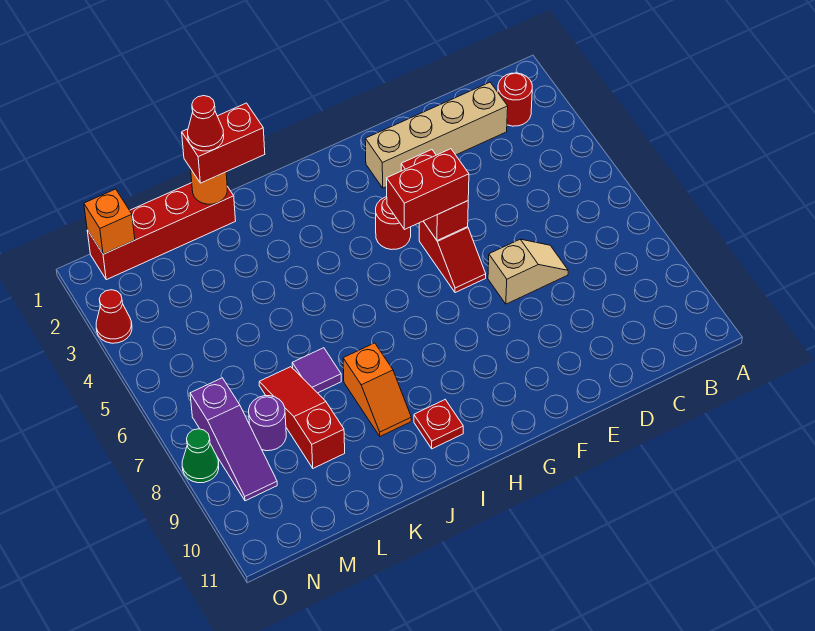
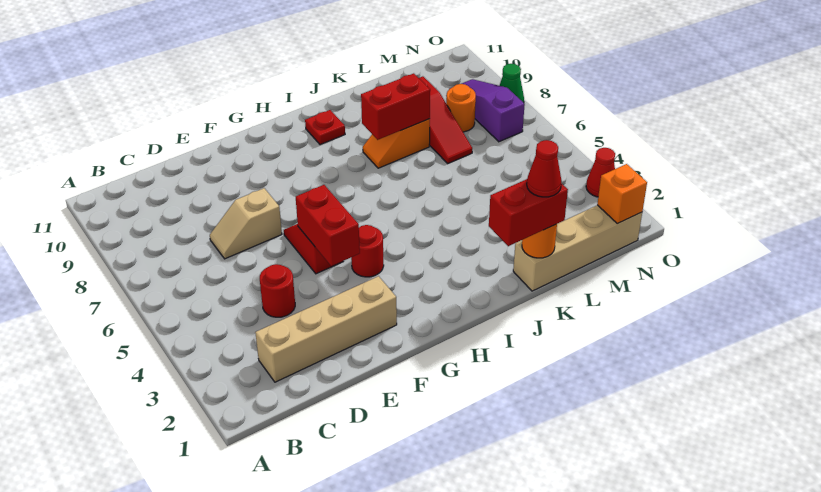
red round brick B2 level 1 -> red round brick D4 level 1
red brick F5:G5 level 3 -> red brick J8:K8 level 2
orange slope J8:J9 level 1 top 8 -> orange slope J8:K8 level 1 top K
red brick K1:N1 level 1 -> tan brick K1:N1 level 1
purple tile K7 level 1 -> none
purple round brick M8 level 1 -> orange round brick M8 level 1

